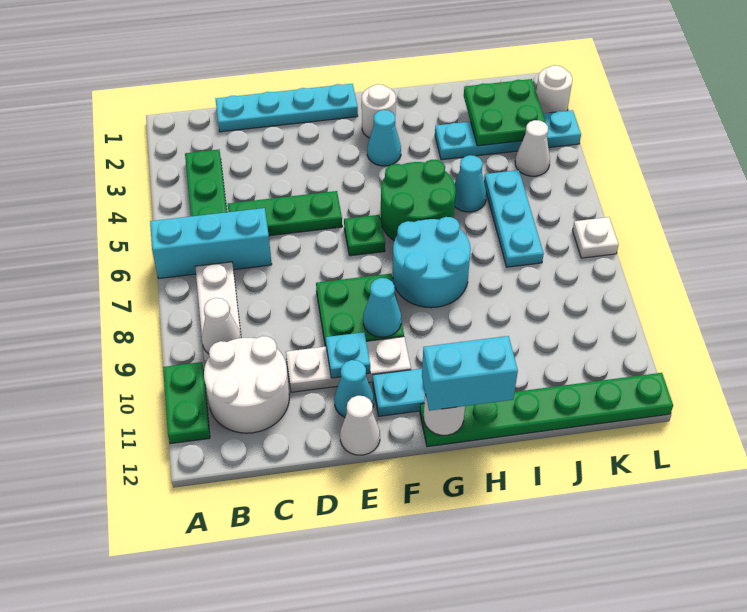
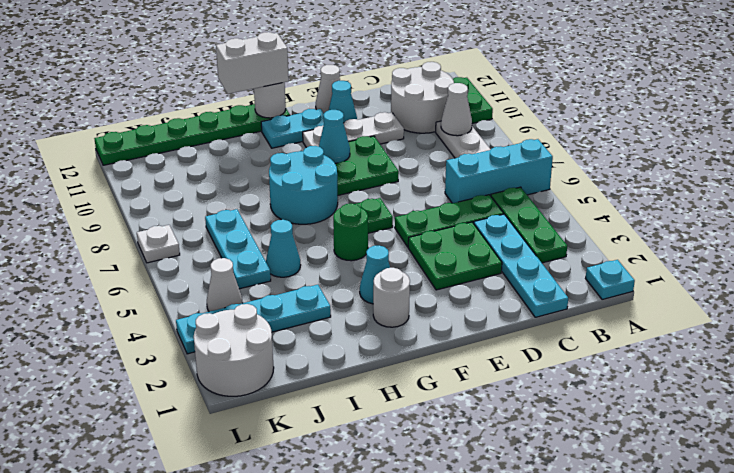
cyan plate C1:F1 level 1 -> cyan plate C1:C4 level 1
cyan plate E10 level 2 -> cyan plate A1 level 1
green round brick G5:H6 level 1 -> green round brick G5 level 1
cyan brick G12:H12 level 3 -> white brick G12:H12 level 3
green plate J2:K3 level 2 -> green plate D3:E4 level 1
white round brick L2 level 1 -> white round brick K1:L2 level 1

